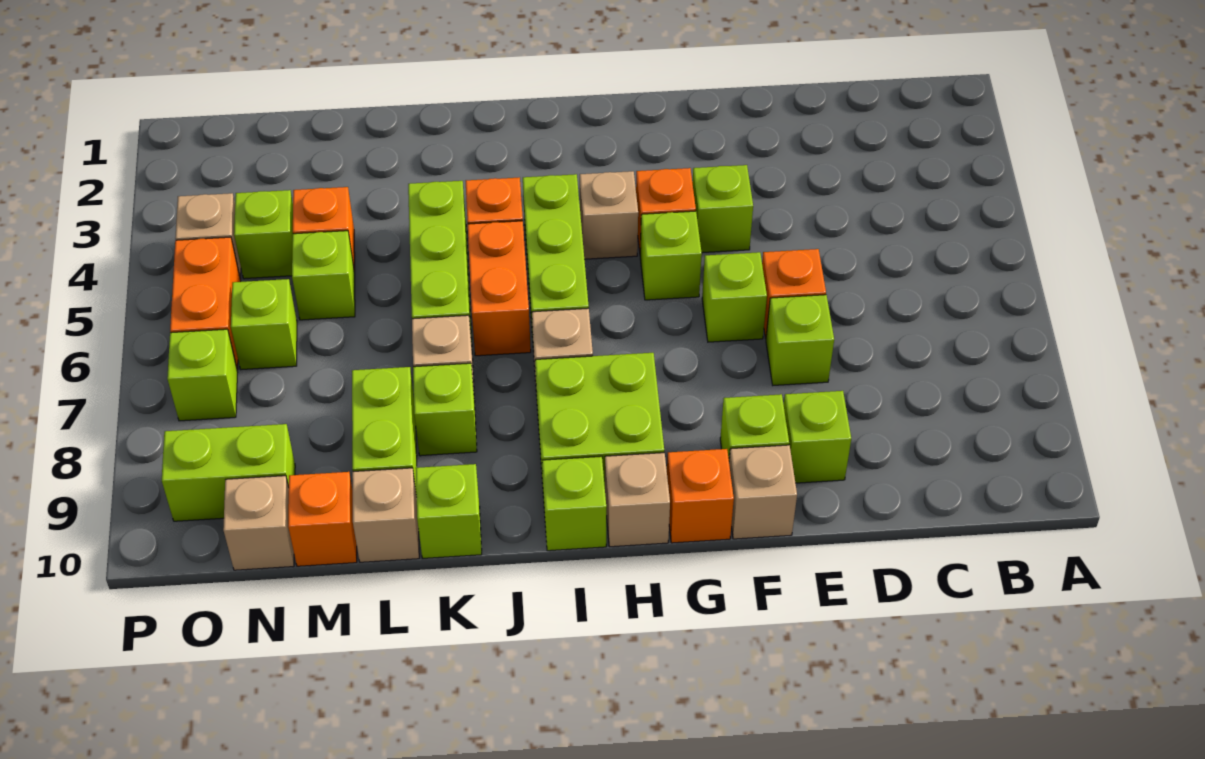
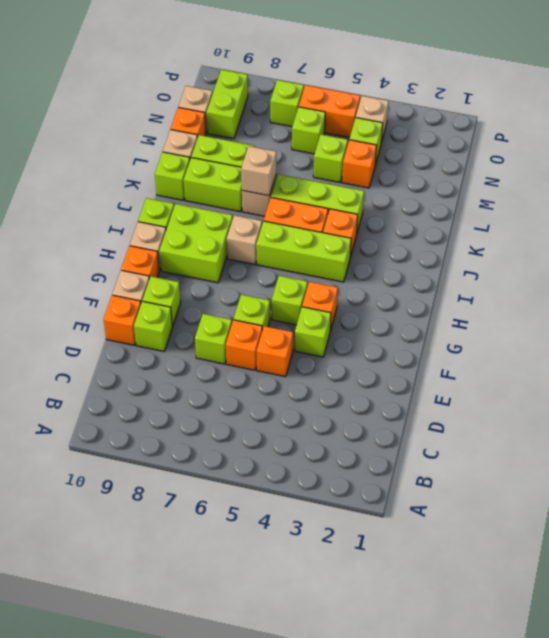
none -> orange brick E5 level 1
none -> orange brick E10 level 1
tan brick H4 level 1 -> tan brick K7 level 2
lime brick K8 level 1 -> lime brick K8:K9 level 1

